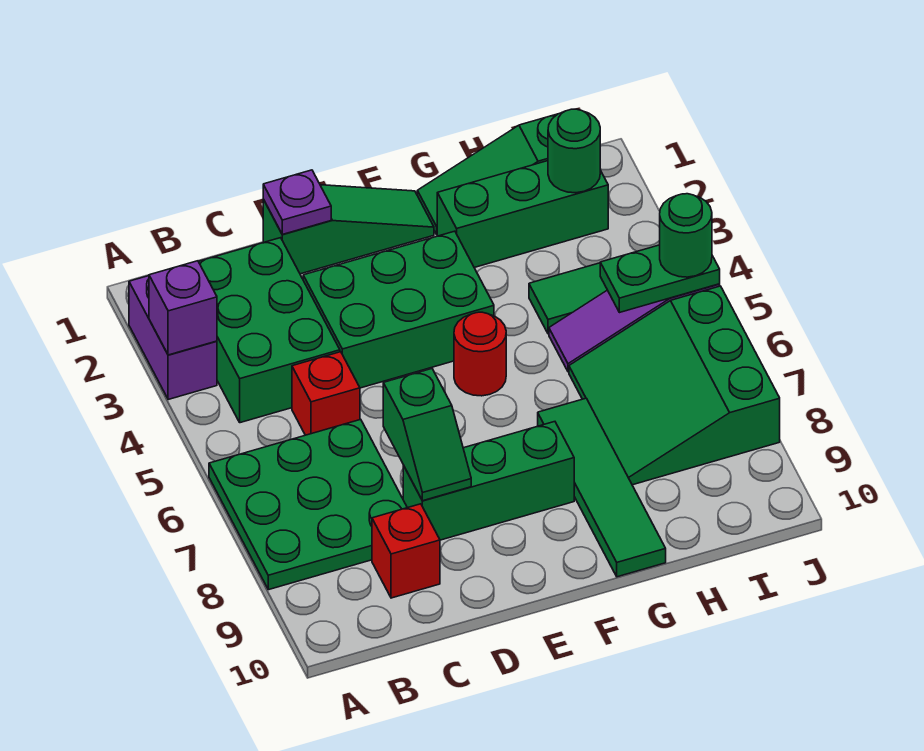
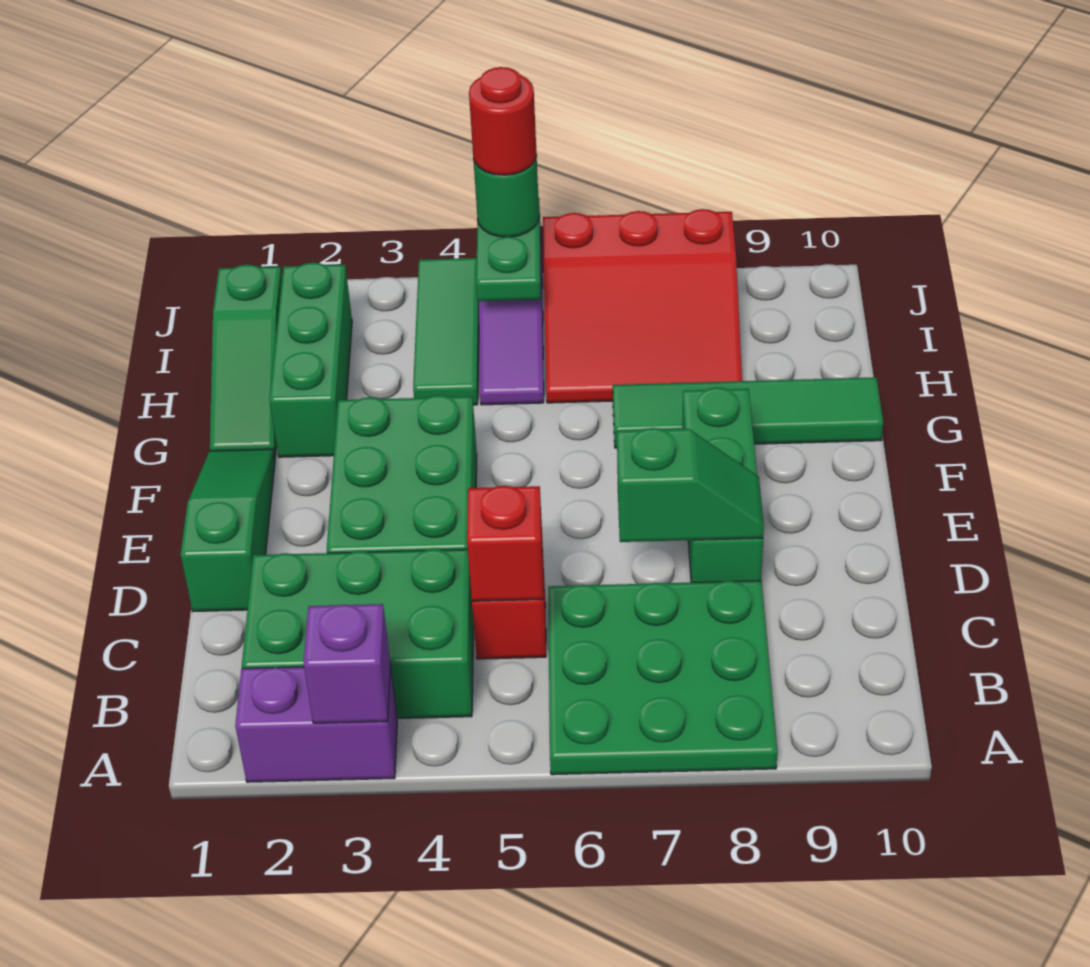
red brick C9 level 1 -> red brick C5 level 2
purple plate D1 level 2 -> none
red round brick F5 level 1 -> red round brick J5 level 4
green slope H6:J8 level 1 top J -> red slope H6:J8 level 1 top J
green round brick I2 level 2 -> none

